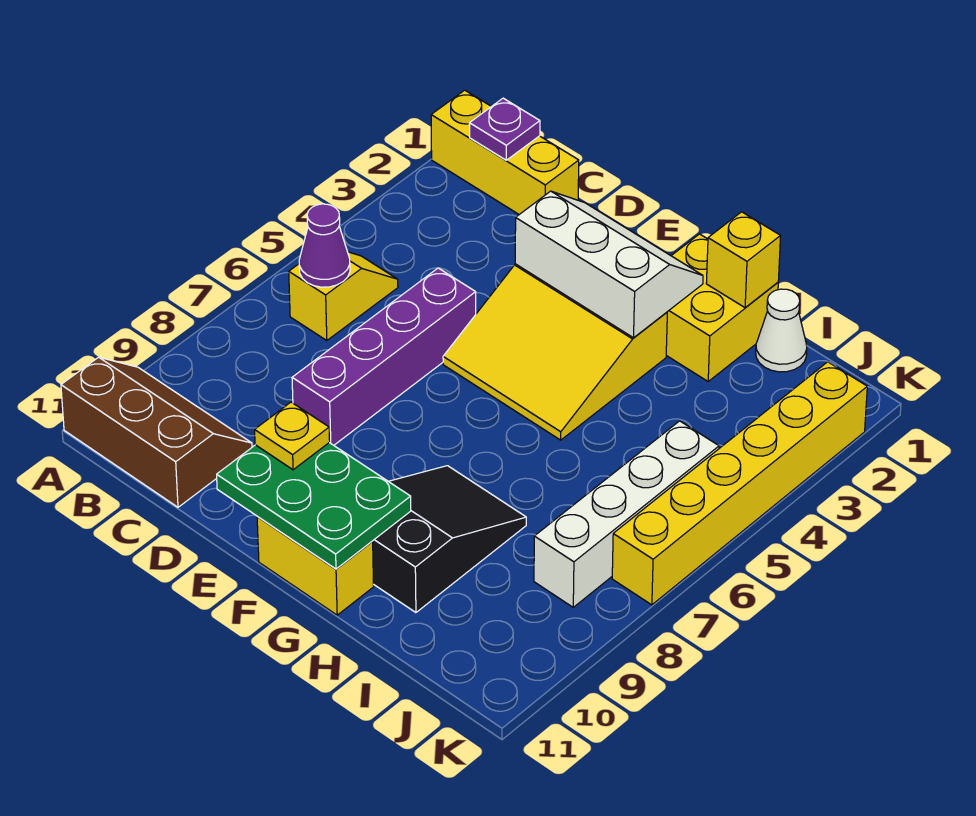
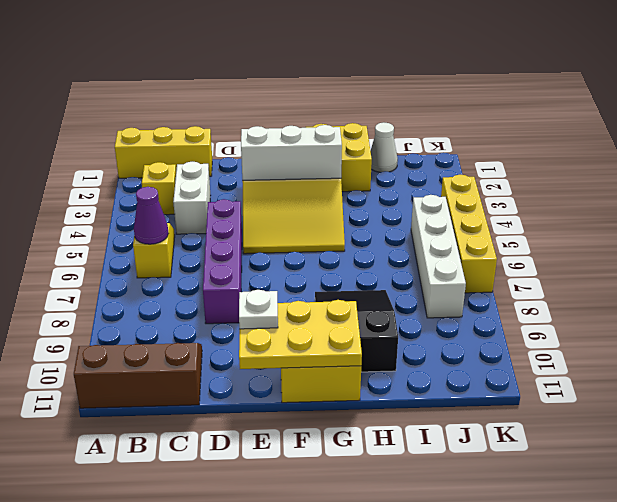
purple plate B1 level 2 -> none
none -> white brick C3:C4 level 1
green plate E10:G11 level 2 -> yellow plate E10:G11 level 2
yellow plate E10 level 3 -> white plate E10 level 3
yellow brick H1 level 2 -> yellow brick B3 level 1
yellow brick K2:K7 level 1 -> yellow brick K4:K7 level 1

